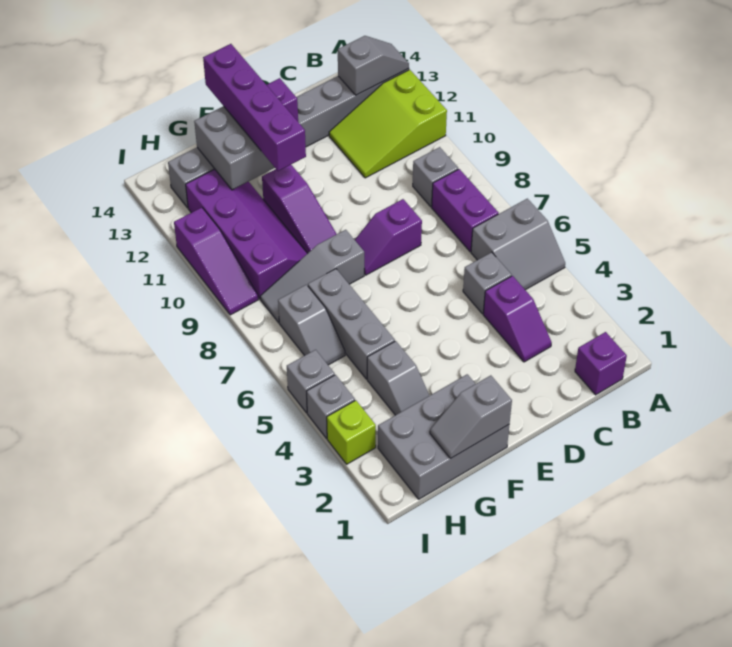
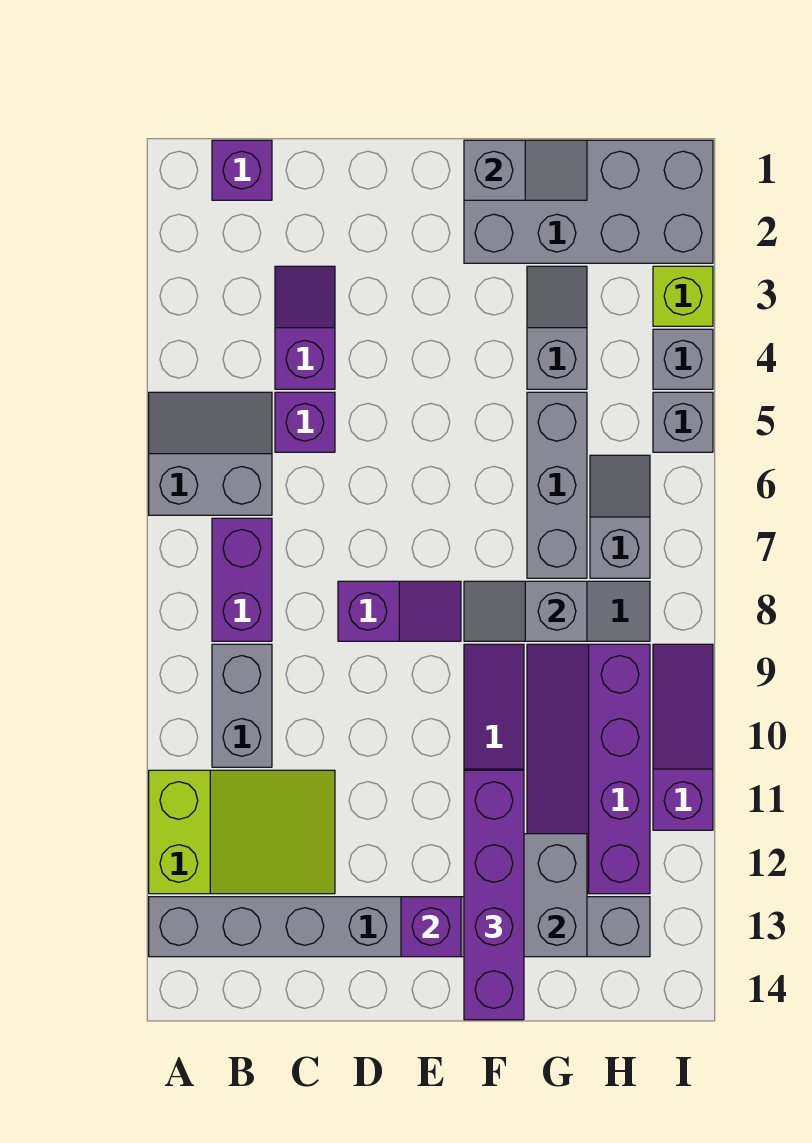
grey slope A13:B13 level 2 top B -> grey slope F8:G8 level 2 top G
grey brick B9 level 1 -> grey brick B9:B10 level 1
grey brick C5 level 1 -> purple brick C5 level 1
grey brick F1:H2 level 1 -> grey brick F1:I2 level 1

